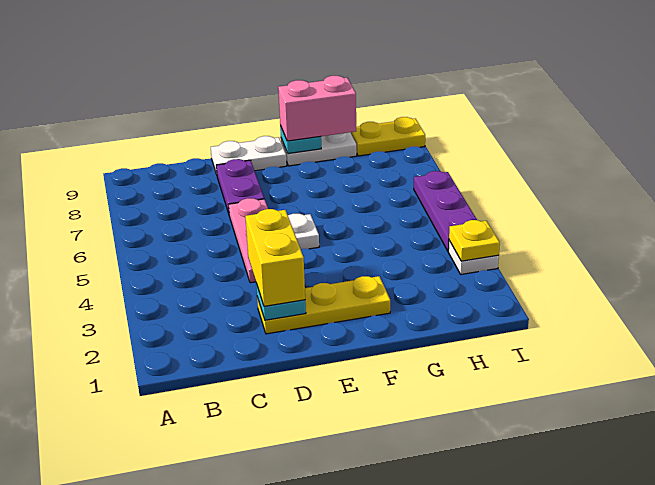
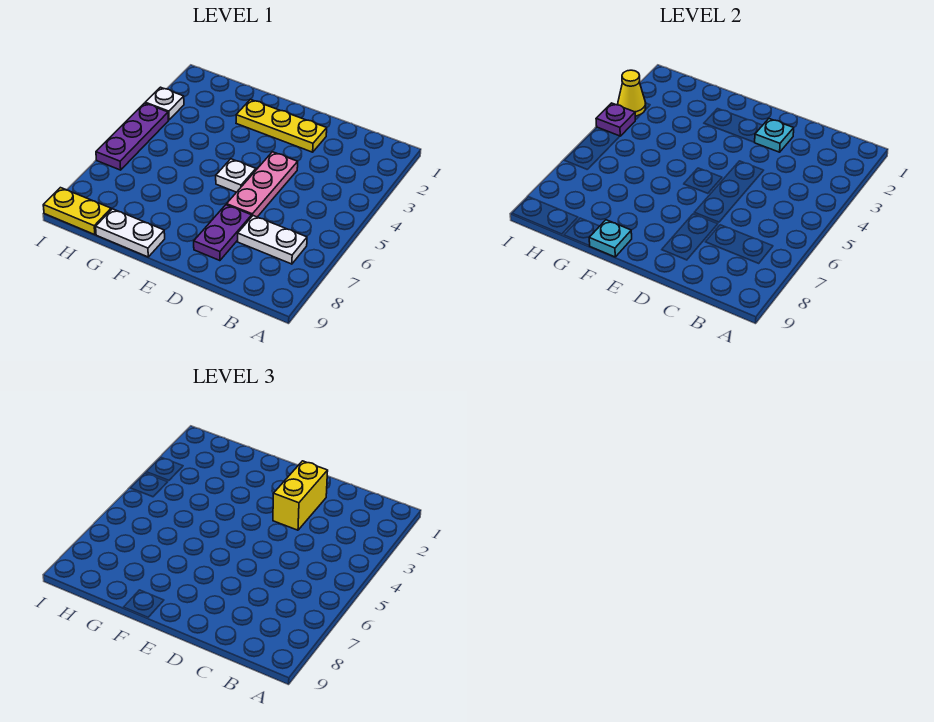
white plate D9:E9 level 1 -> white plate B7:C7 level 1
pink brick F9:G9 level 3 -> none
yellow plate I3 level 2 -> yellow cone I3 level 2
none -> purple plate I4 level 2

